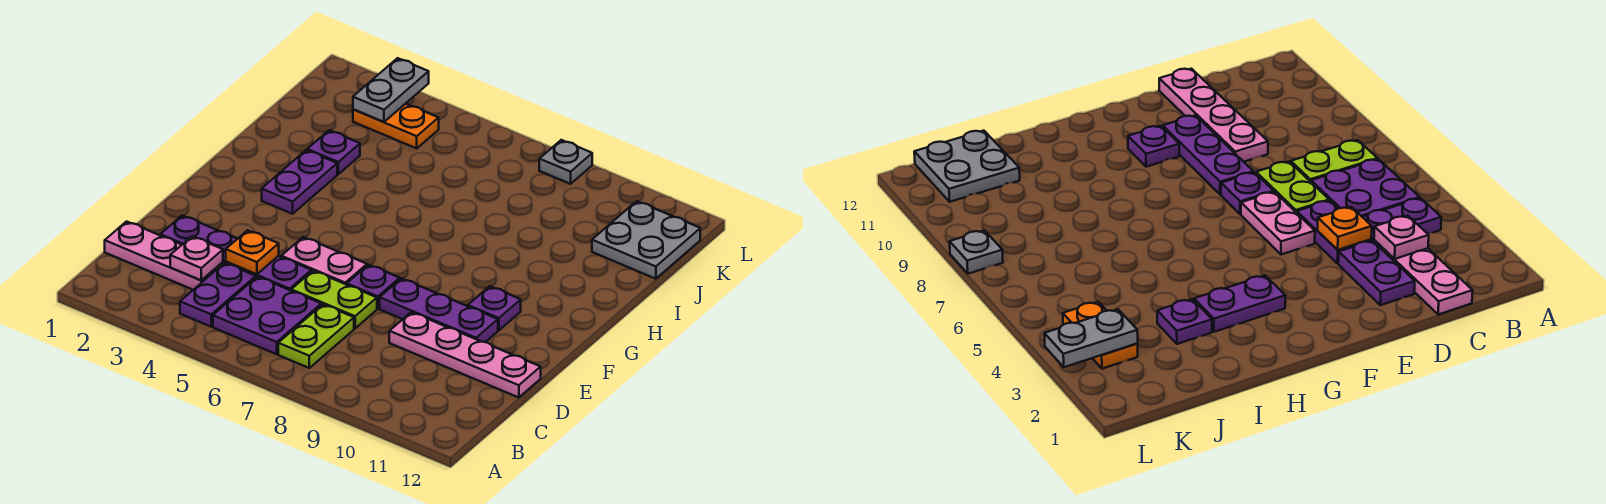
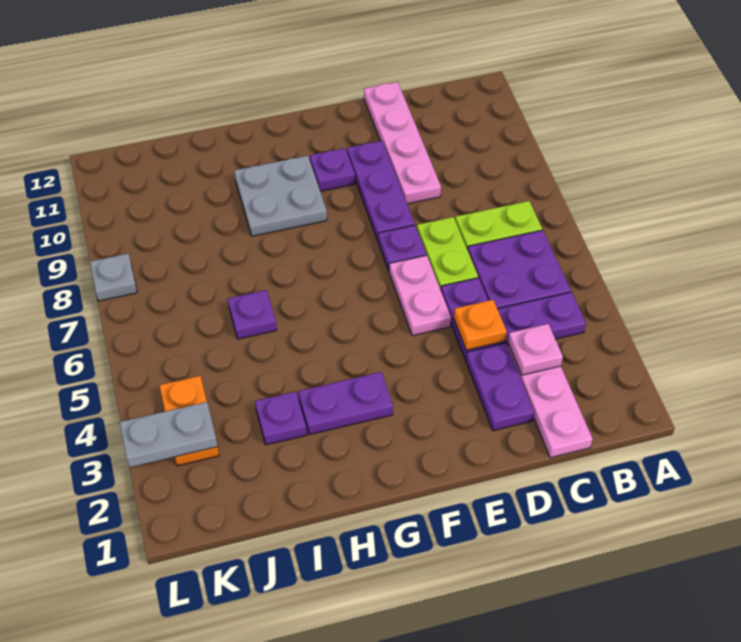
none -> purple plate I6 level 1
grey plate J11:K12 level 1 -> grey plate G9:H10 level 1

